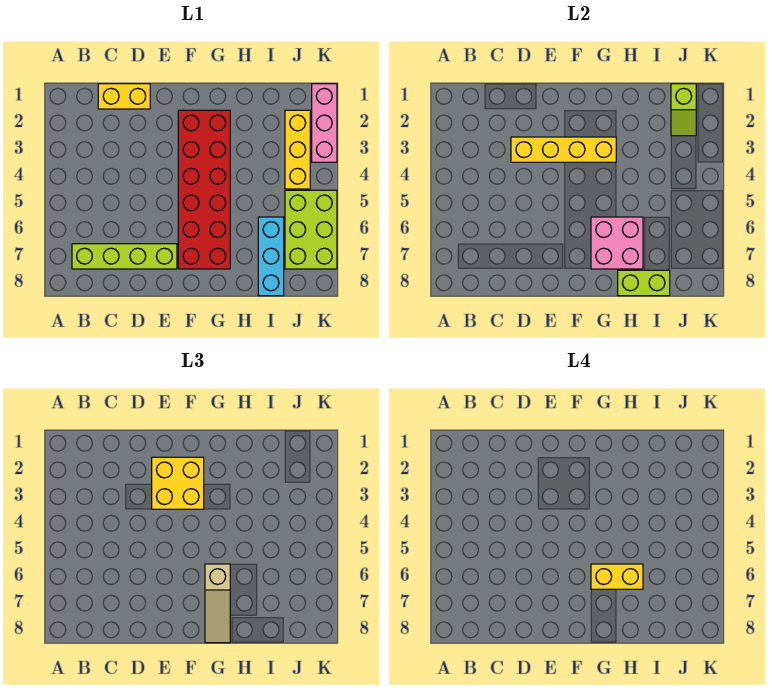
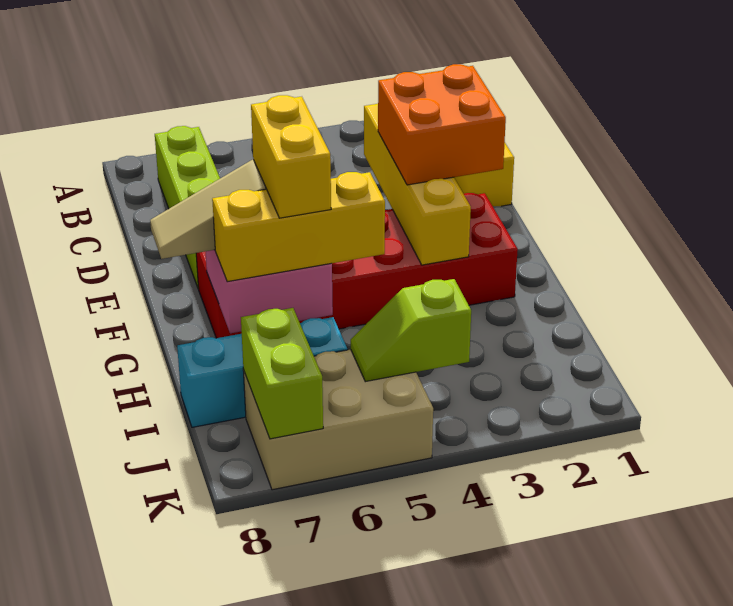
yellow brick E2:F3 level 3 -> orange brick E2:F3 level 3
lime brick H8:I8 level 2 -> lime brick J7:K7 level 2
lime slope J1:J2 level 2 top 1 -> lime slope J4:J5 level 2 top 4
yellow brick J2:J4 level 1 -> yellow brick H5:H7 level 3
lime brick J5:K7 level 1 -> tan brick J5:K7 level 1
pink brick K1:K3 level 1 -> none

